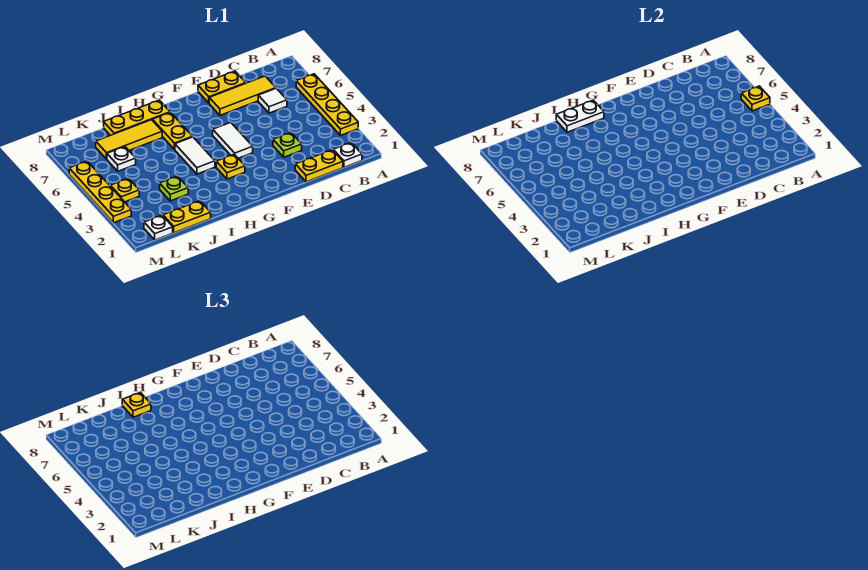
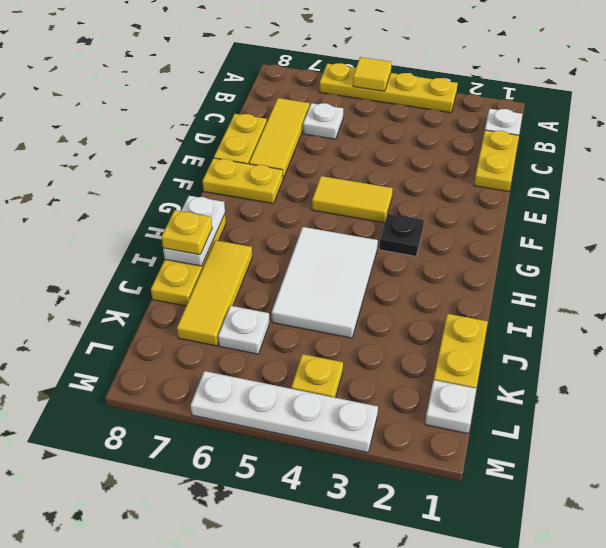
yellow plate A5 level 2 -> yellow tile A5 level 2
white tile C6 level 1 -> white plate C6 level 1
lime plate D3 level 1 -> none
white tile F4:F5 level 1 -> yellow tile F4:F5 level 1
yellow plate G3 level 1 -> black plate G3 level 1
white tile H4:H5 level 1 -> white tile H4:J5 level 1
yellow plate H6:H7 level 1 -> yellow plate F7:F8 level 1
lime plate J3 level 1 -> none
yellow plate M3:M6 level 1 -> white plate M3:M6 level 1

